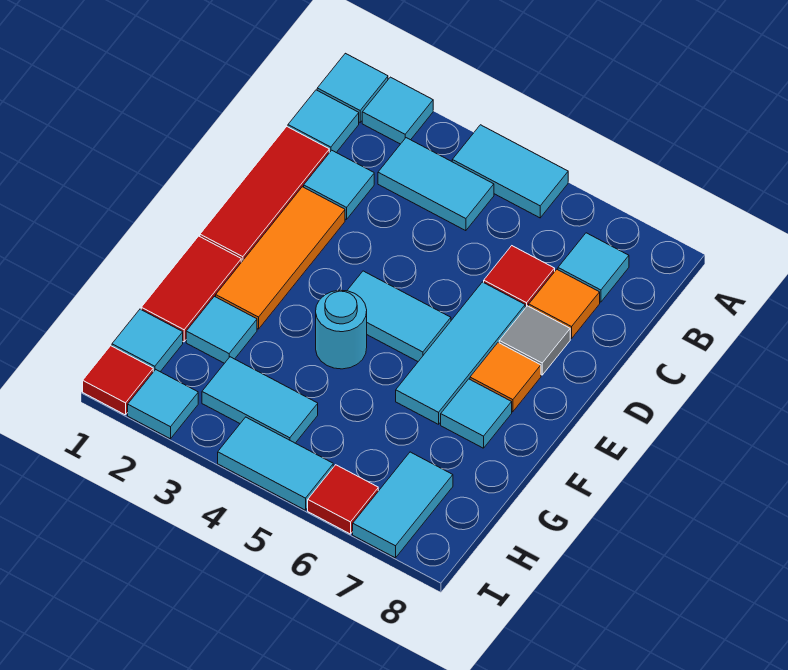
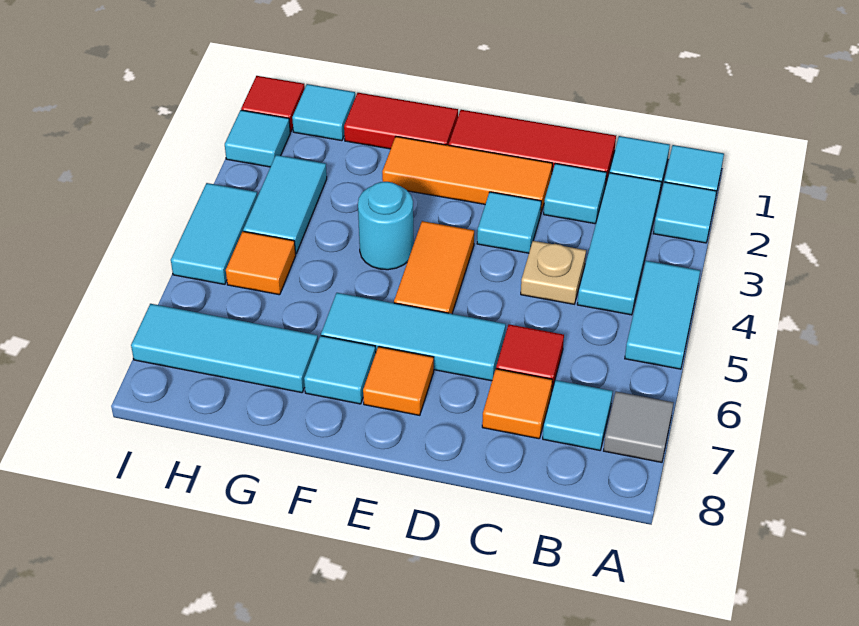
cyan tile B3:B4 level 1 -> cyan tile B2:B4 level 1
none -> tan plate C4 level 1
grey tile D7 level 1 -> grey tile A7 level 1
cyan tile E4:E5 level 1 -> orange tile E4:E5 level 1
cyan tile G2 level 1 -> cyan tile D3 level 1
none -> orange tile H5 level 1
cyan tile H7:I7 level 1 -> cyan tile G7:I7 level 1
red tile I6 level 1 -> none

